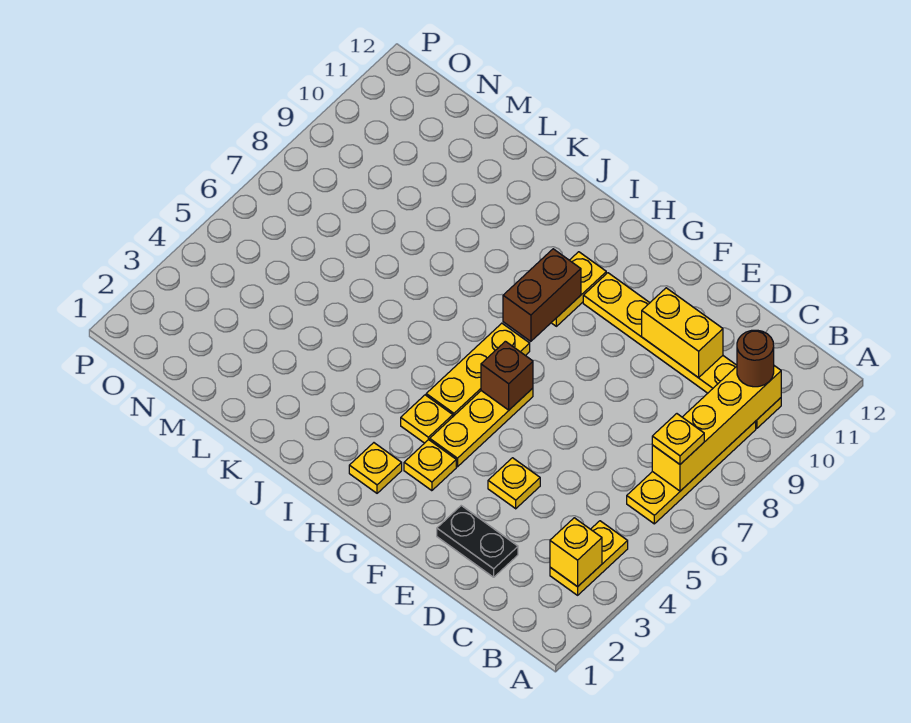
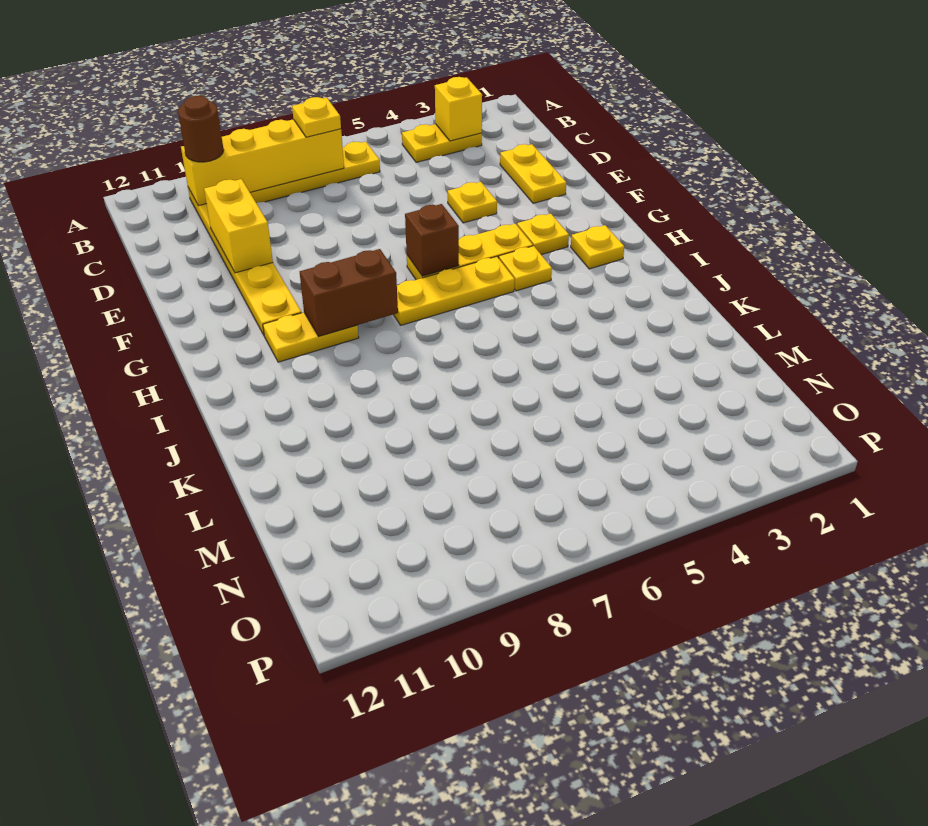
black plate D2:E2 level 1 -> yellow plate D2:E2 level 1

